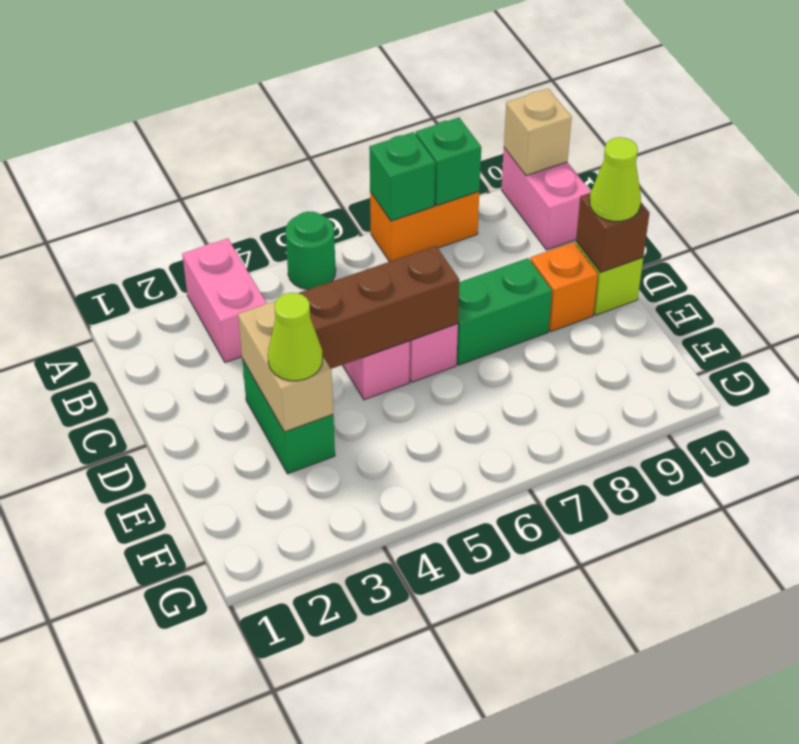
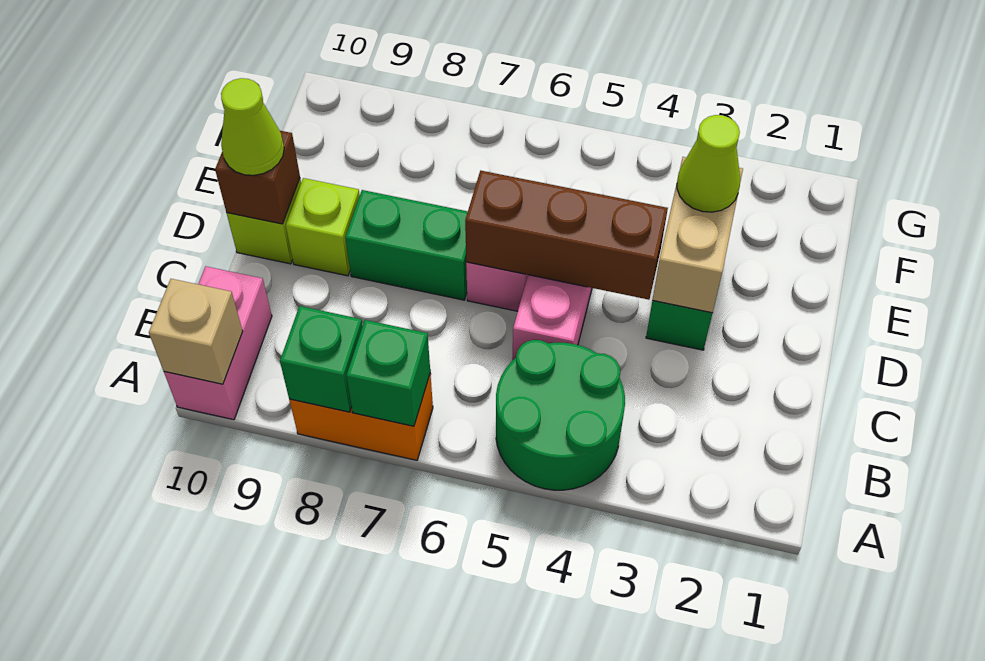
pink brick A3:B3 level 1 -> none
green round brick A5 level 1 -> green round brick A4:B5 level 1
orange brick D9 level 1 -> lime brick D9 level 1

